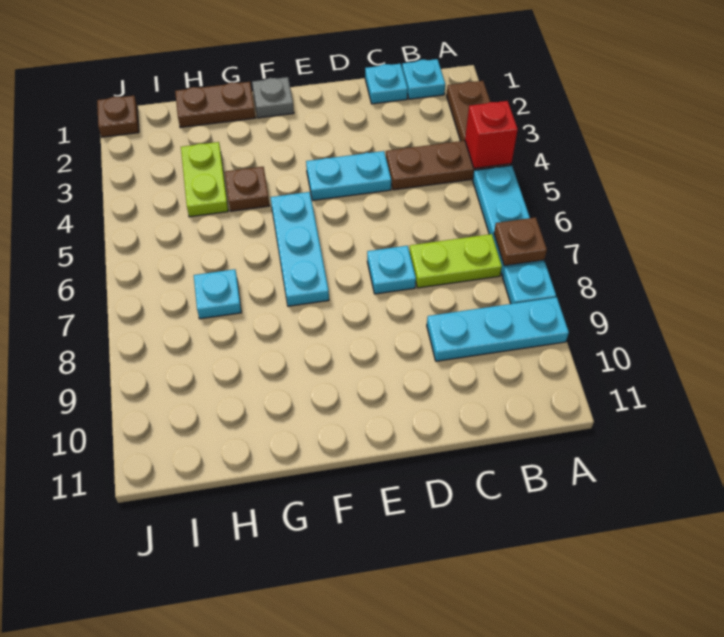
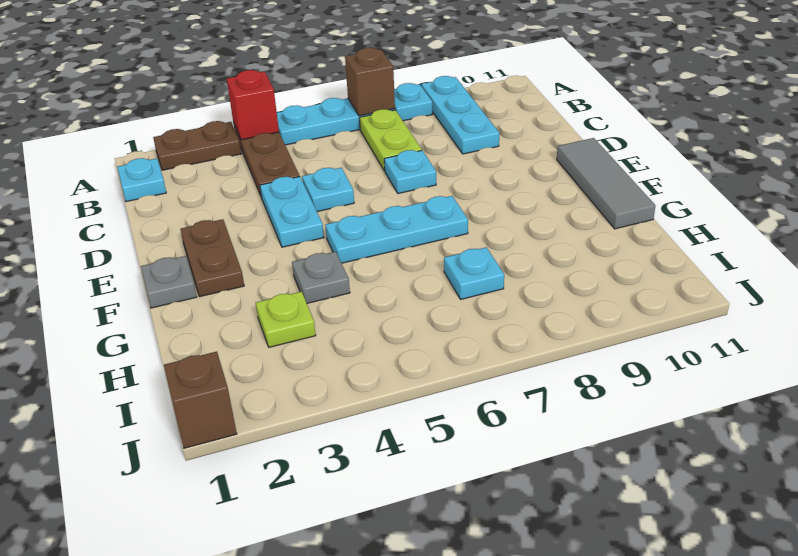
brown plate A7 level 2 -> brown brick A7 level 2
cyan plate C1 level 1 -> cyan plate D5 level 1
none -> grey tile E11:G11 level 1
brown plate G1:H1 level 1 -> brown plate E2:F2 level 1
brown plate G4 level 1 -> grey plate G4 level 1
lime plate H3:H4 level 1 -> lime plate H3 level 1
brown plate J1 level 1 -> brown brick J1 level 1

